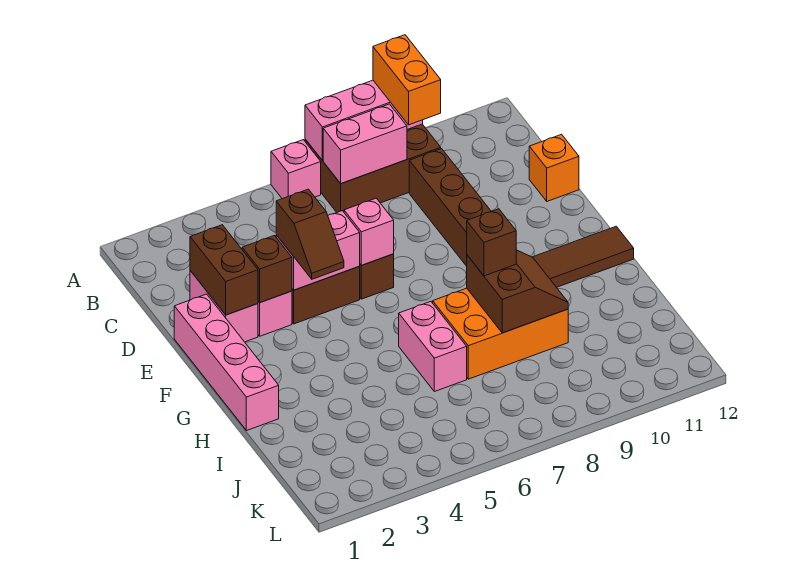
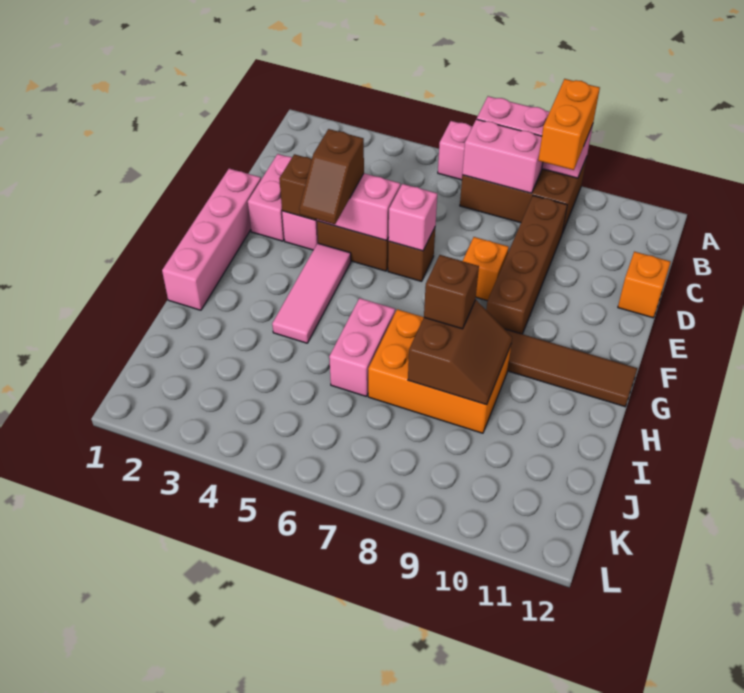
brown brick D2:E2 level 2 -> none
none -> orange brick E8 level 1
none -> pink tile F4:H4 level 1

